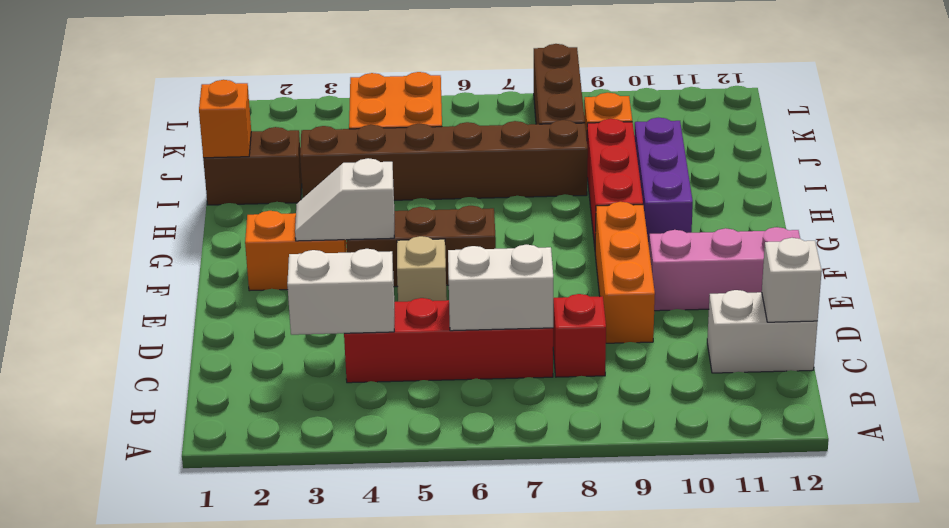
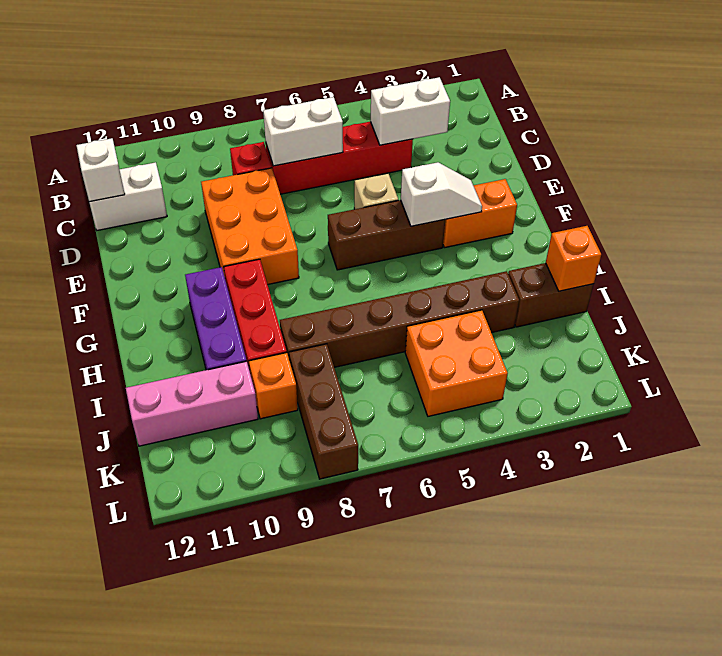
orange brick D9:F9 level 1 -> orange brick D8:F9 level 1
pink brick E10:E12 level 1 -> pink brick J10:J12 level 1

